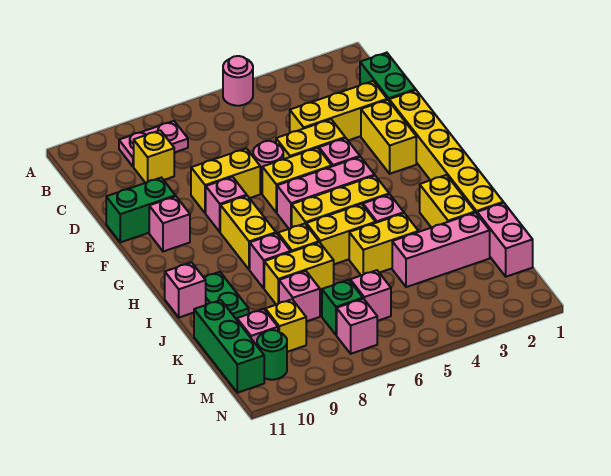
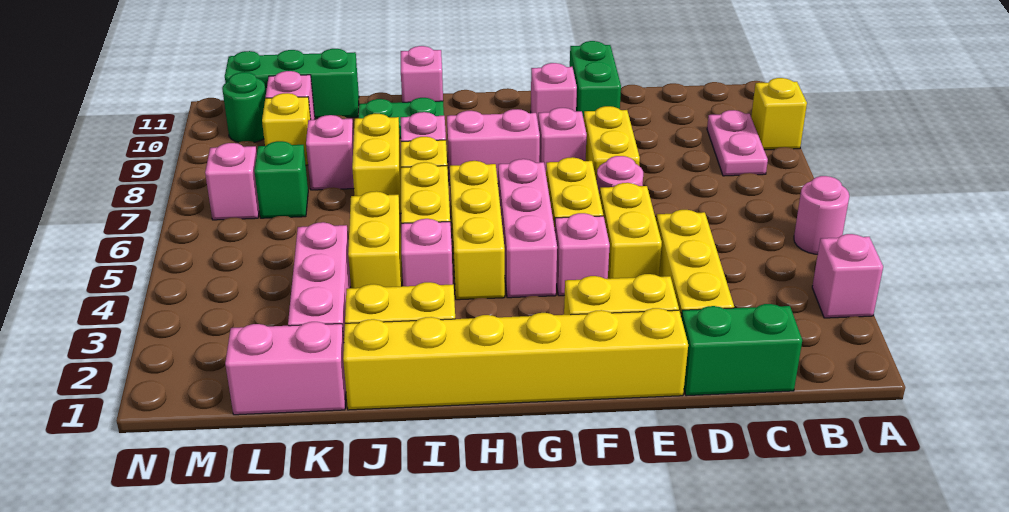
yellow brick C9 level 1 -> yellow brick A9 level 1
yellow brick G8:H8 level 1 -> pink brick G8:H8 level 1
pink brick L6 level 1 -> pink brick A3 level 1

